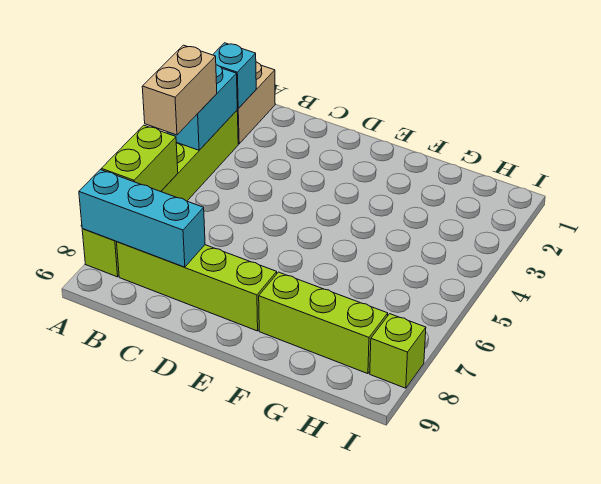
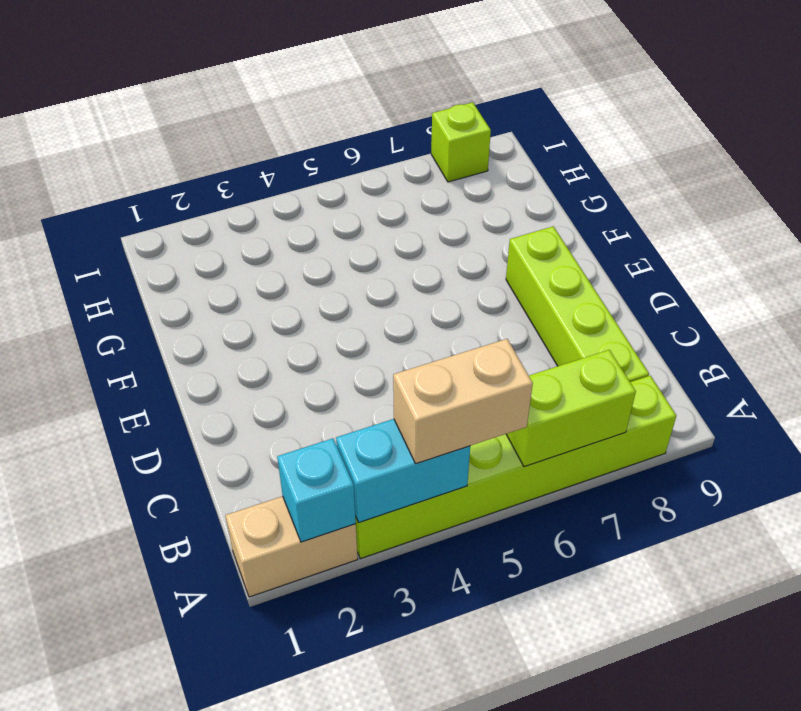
cyan brick A8:C8 level 2 -> none
lime brick F8:H8 level 1 -> none

